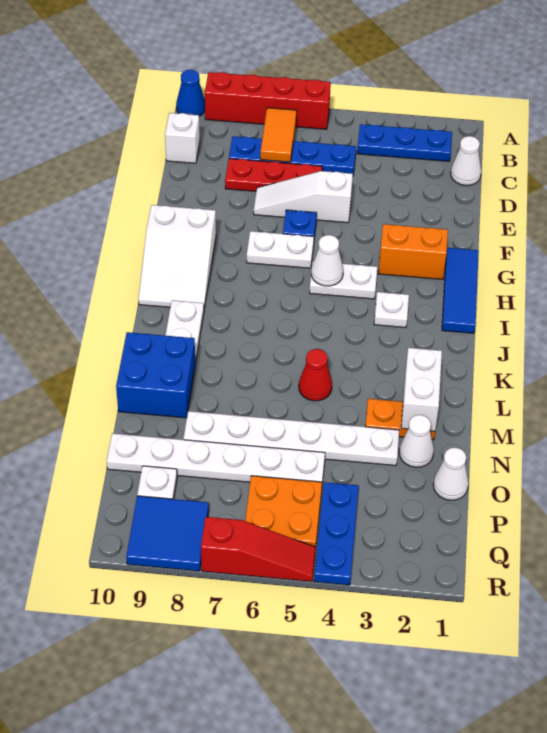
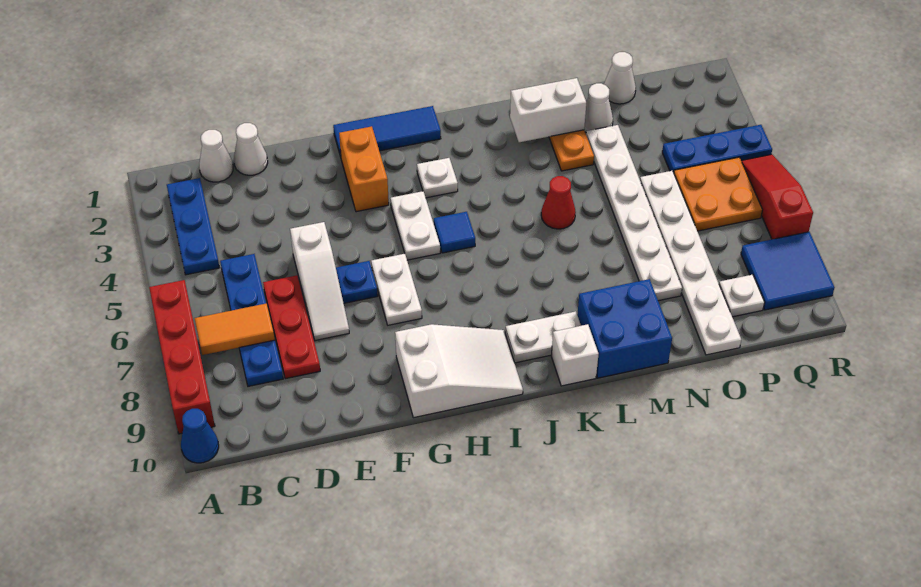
white brick C10 level 1 -> white brick K10 level 1
white cone H5 level 2 -> white cone D1 level 1
none -> blue tile I5 level 1

